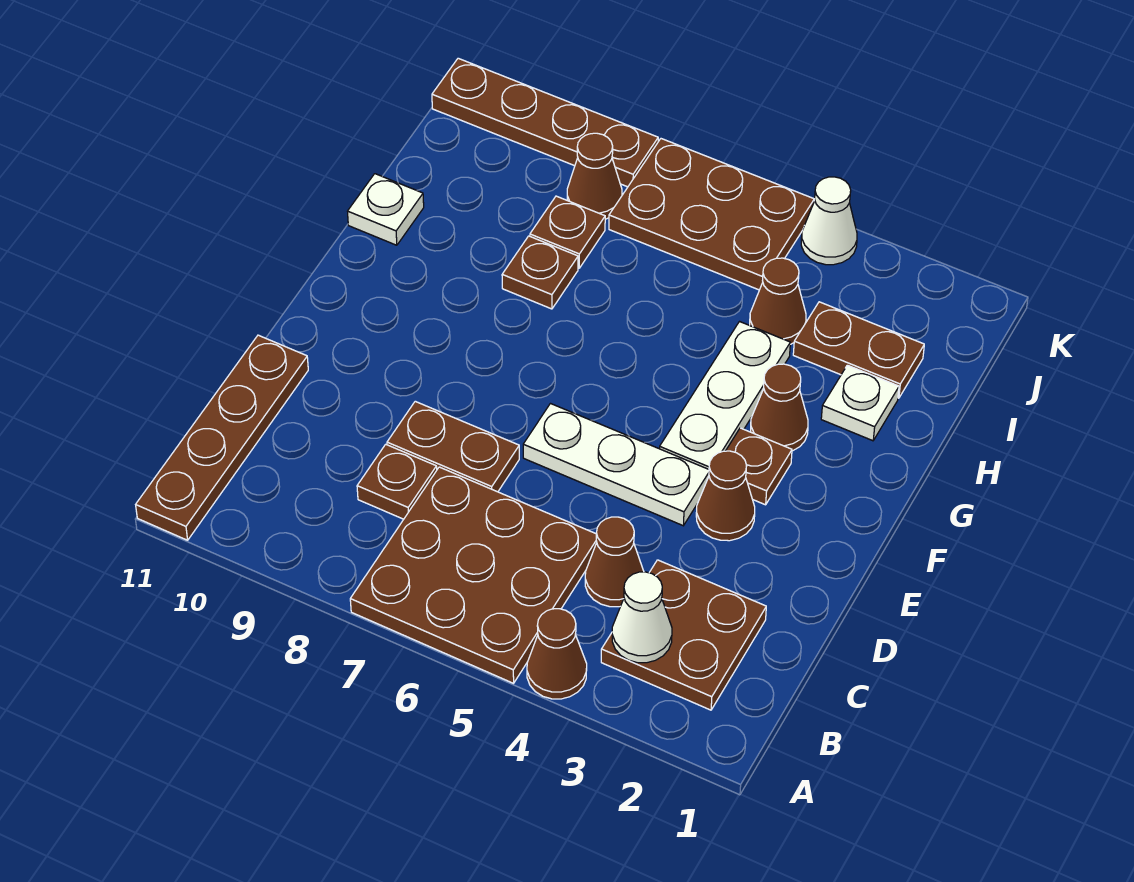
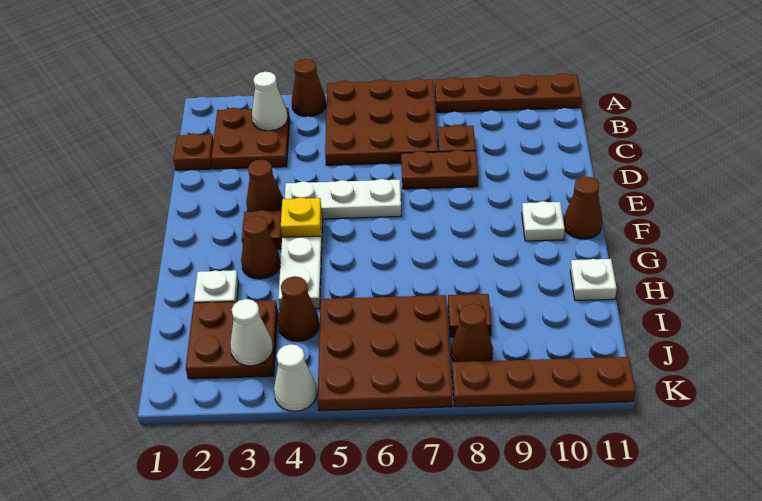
brown plate A11:D11 level 1 -> brown plate A8:A11 level 1
brown cone C4 level 1 -> brown cone F11 level 1
none -> yellow plate F4 level 2
none -> white plate F10 level 1
brown plate H8 level 1 -> brown plate C1 level 1
brown plate I2:I3 level 1 -> brown plate I2:J3 level 1
none -> white cone J3 level 2
brown plate J5:K7 level 1 -> brown plate I5:K7 level 1

